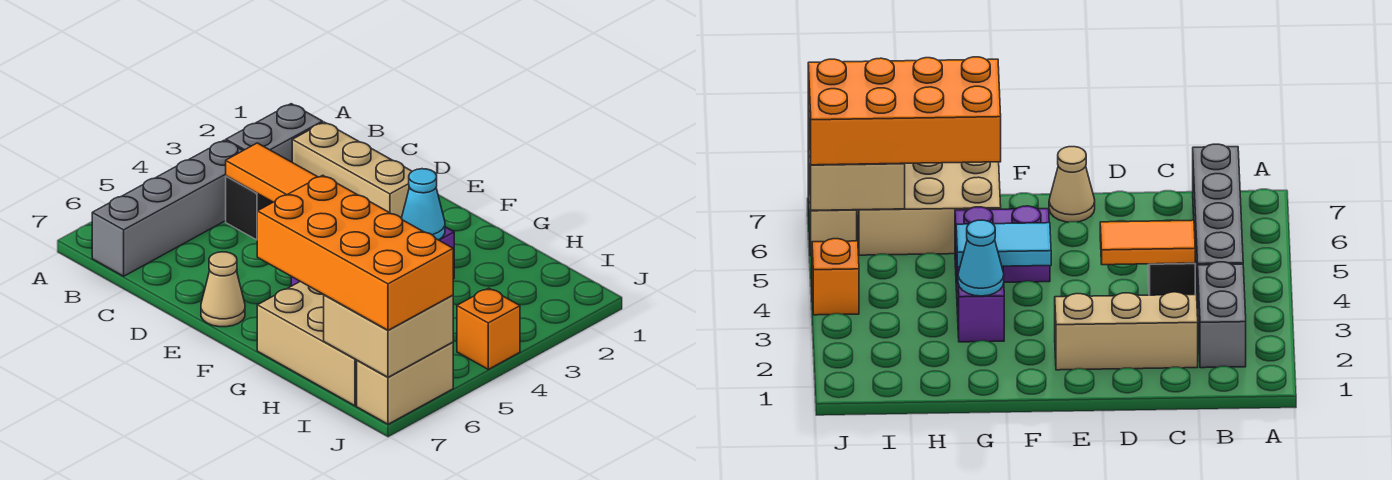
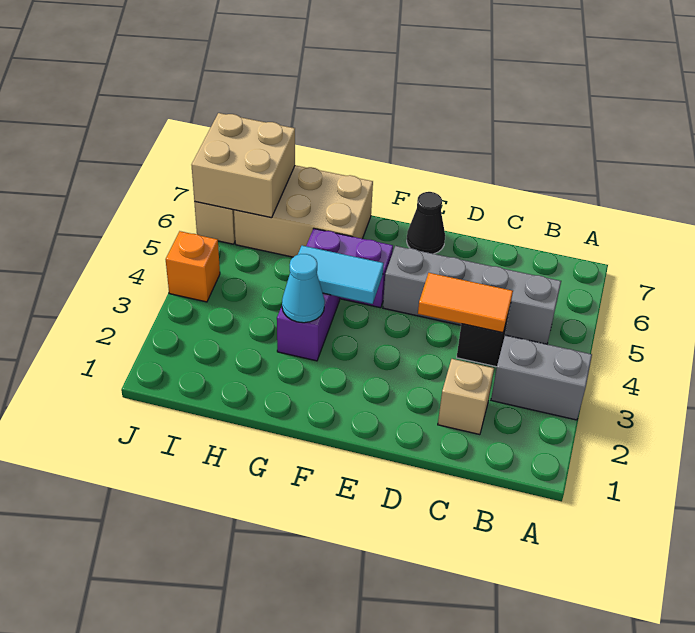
grey brick B2:B3 level 1 -> grey brick A3:B3 level 1
grey brick B4:B7 level 1 -> grey brick B5:E5 level 1
tan brick C2:E2 level 1 -> tan brick C2 level 1
tan cone E7 level 1 -> black cone E7 level 1
orange brick G6:J7 level 3 -> none

